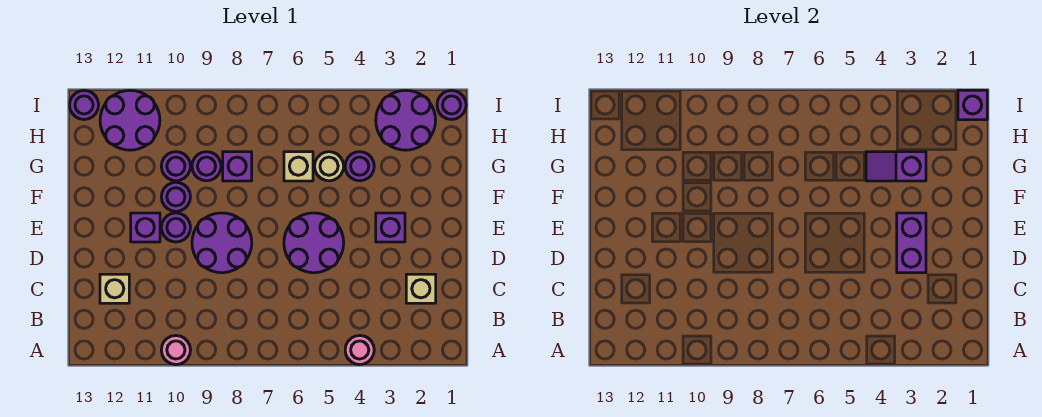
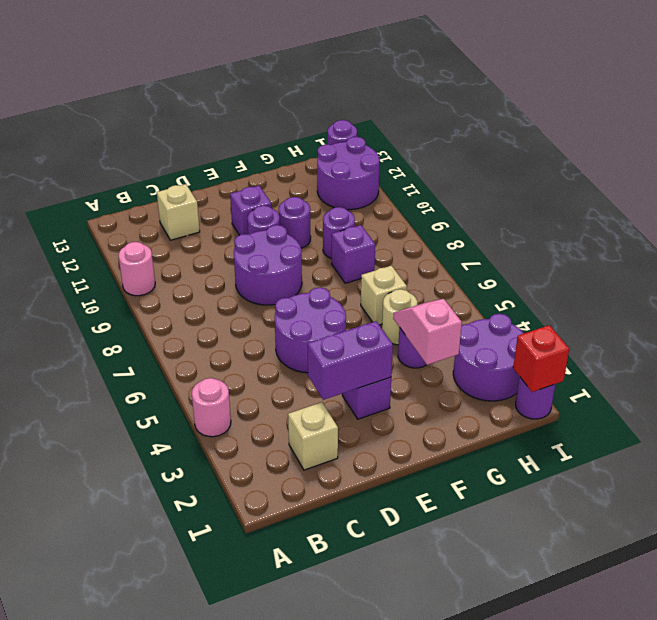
purple slope G3:G4 level 2 top 3 -> pink slope G3:G4 level 2 top 3
purple round brick G10 level 1 -> none
purple brick I1 level 2 -> red brick I1 level 2

